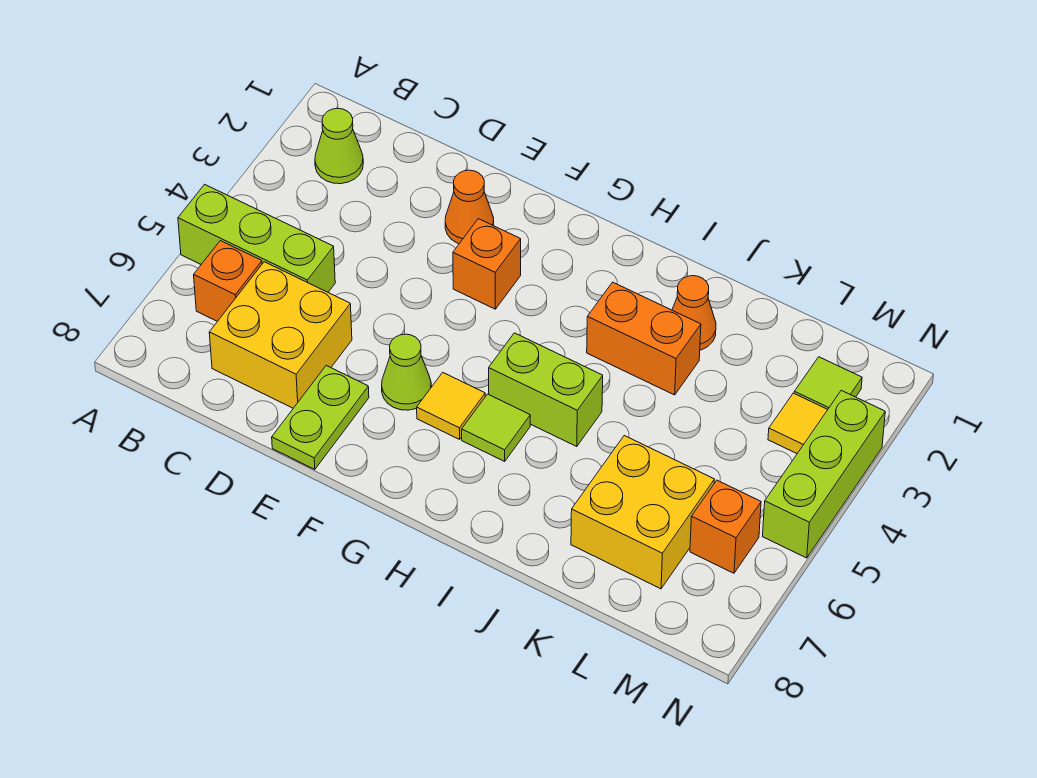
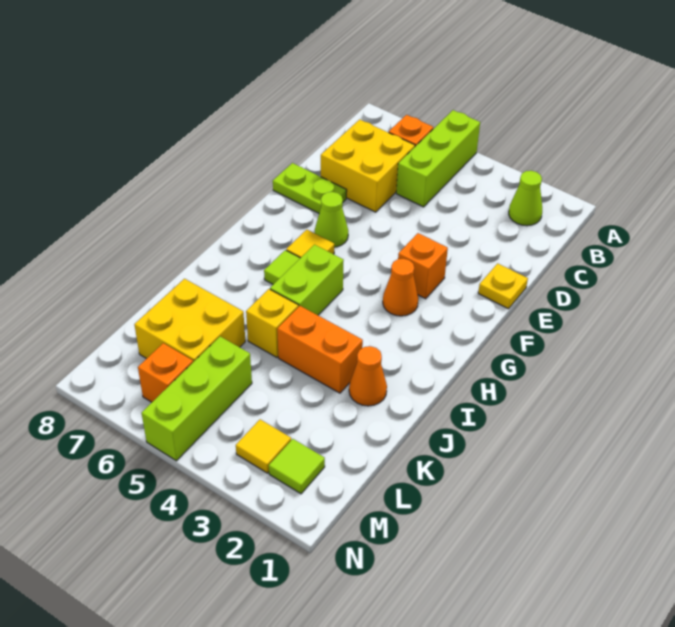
none -> yellow plate E1 level 1
orange cone E2 level 1 -> orange cone G3 level 1
orange brick I3:J3 level 1 -> orange brick J3:J4 level 1
none -> yellow brick J5 level 1
lime brick N3:N5 level 1 -> lime brick L5:N5 level 1

